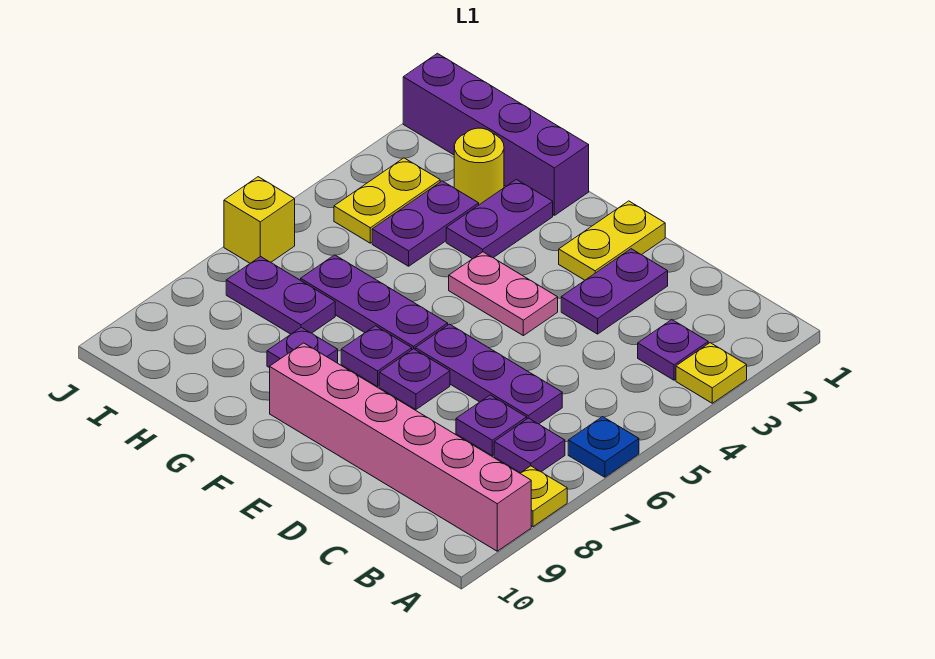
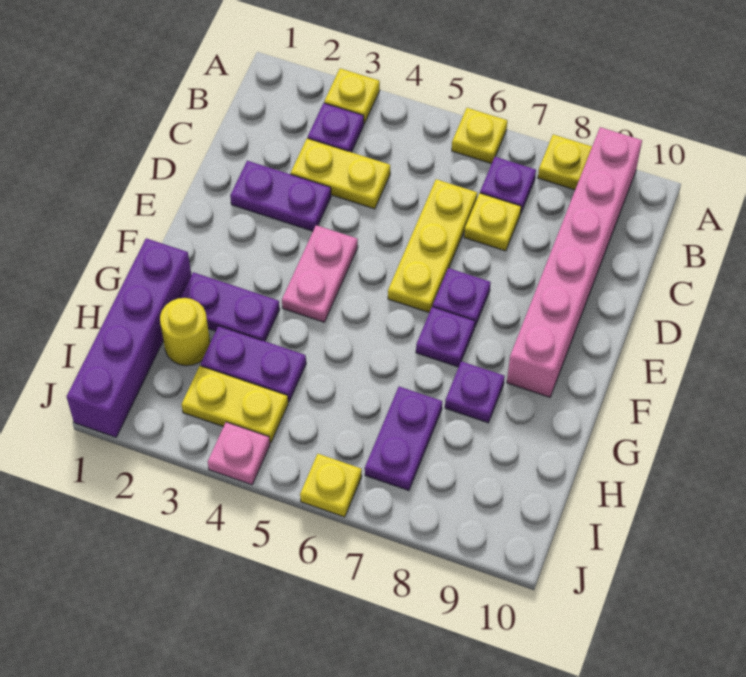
blue plate A6 level 1 -> yellow plate A6 level 1
purple plate C6:E6 level 1 -> yellow plate C6:E6 level 1
purple plate C7 level 1 -> yellow plate C7 level 1
yellow plate E1:E2 level 1 -> yellow plate C3:C4 level 1
purple plate F6:H6 level 1 -> none
none -> pink plate J4 level 1
yellow brick J6 level 1 -> yellow plate J6 level 1

